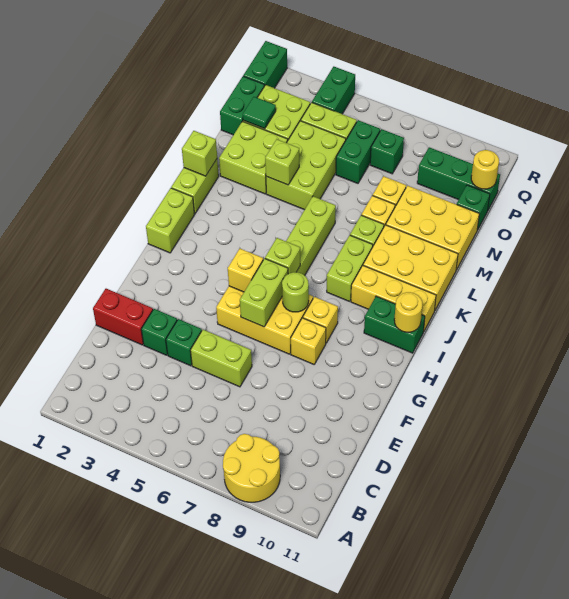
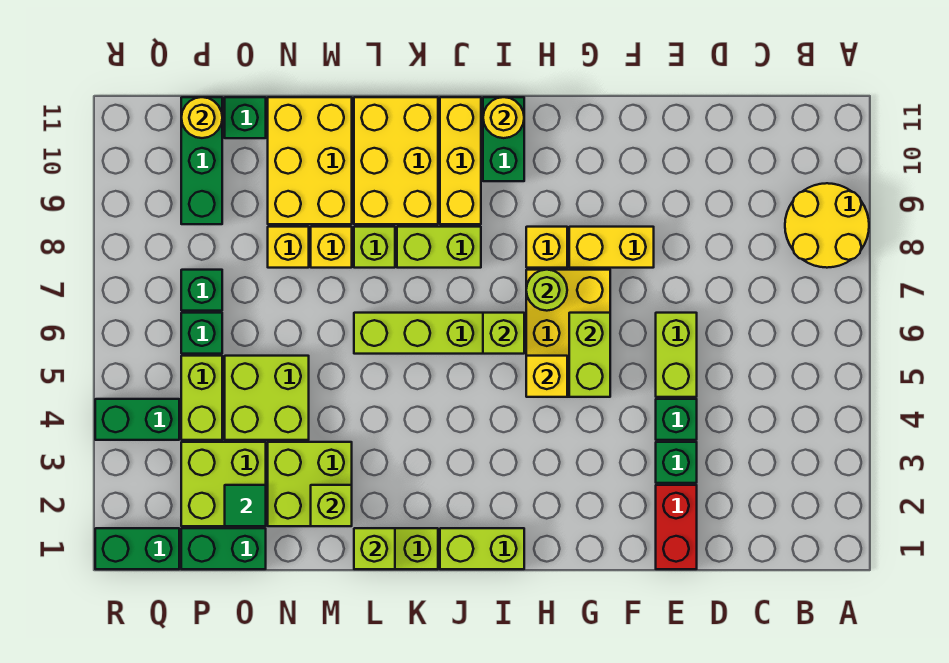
lime brick G6:H6 level 2 -> lime brick G5:G6 level 2
yellow brick G8 level 1 -> yellow brick F8:G8 level 1
lime brick M4:O5 level 1 -> lime brick N4:O5 level 1
lime brick M4 level 2 -> lime brick M2 level 2
green brick O6:P6 level 1 -> green brick P6 level 1

